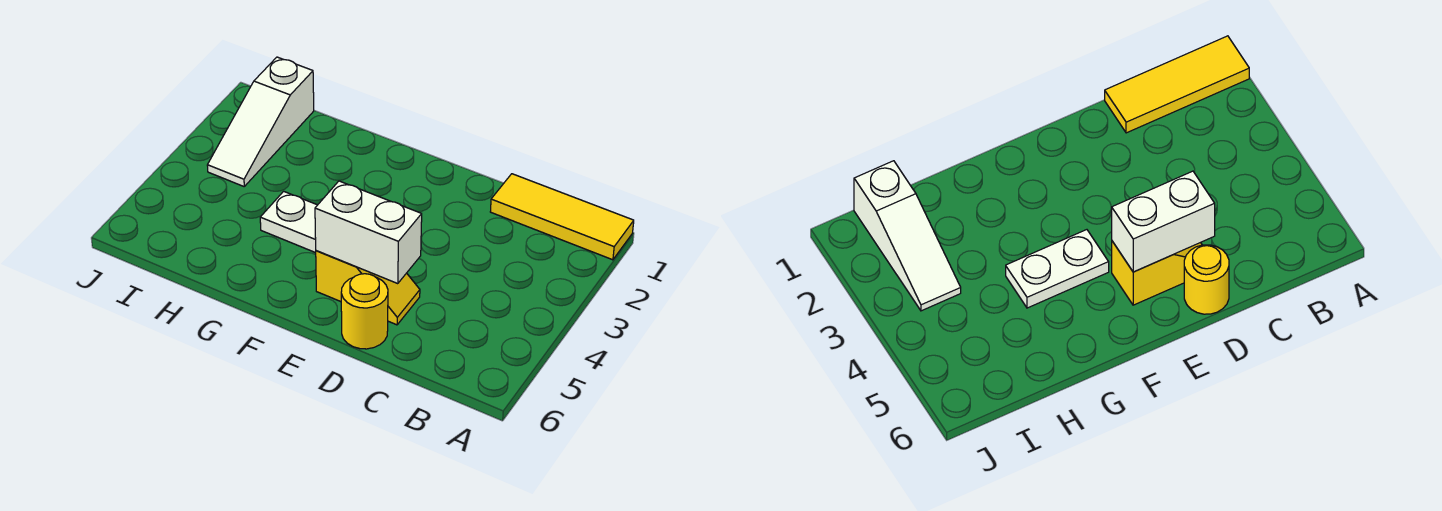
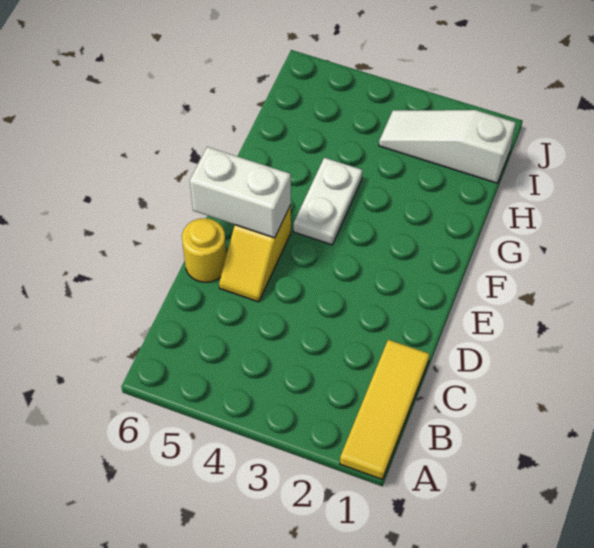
white brick D5:E5 level 2 -> white brick E5:E6 level 2

